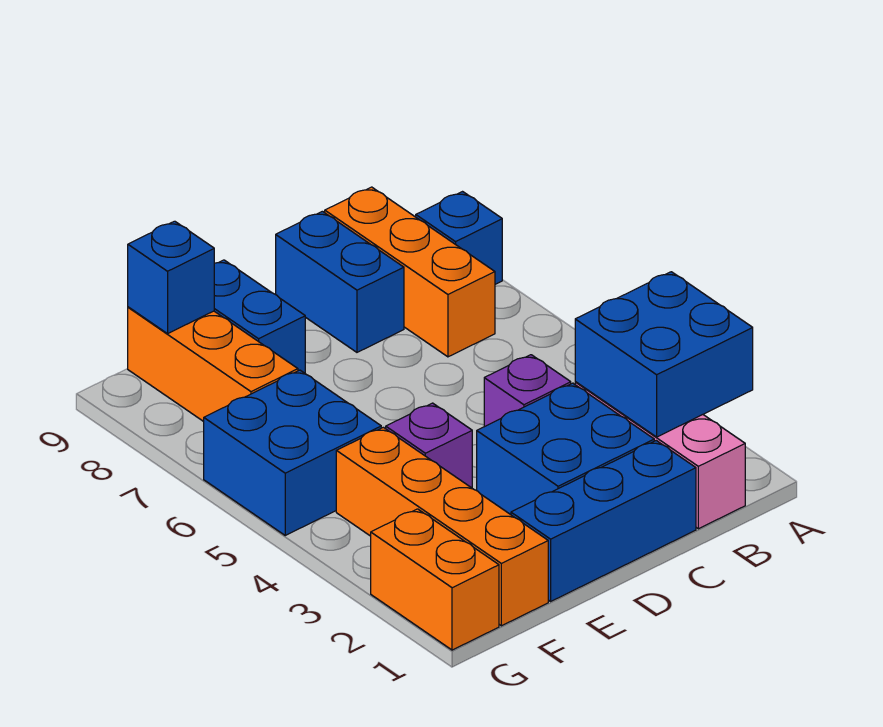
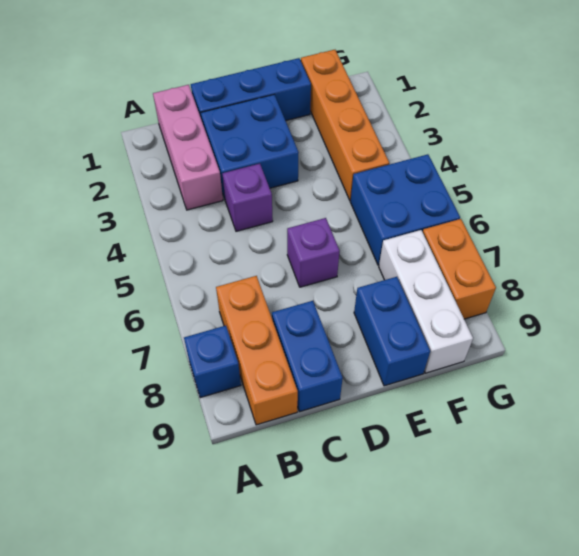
blue brick A2:B3 level 2 -> none
purple brick E4 level 1 -> purple brick D6 level 1
orange brick F7:F9 level 1 -> white brick F7:F9 level 1
blue brick F9 level 2 -> none
orange brick G1:G2 level 1 -> orange brick G7:G8 level 1

